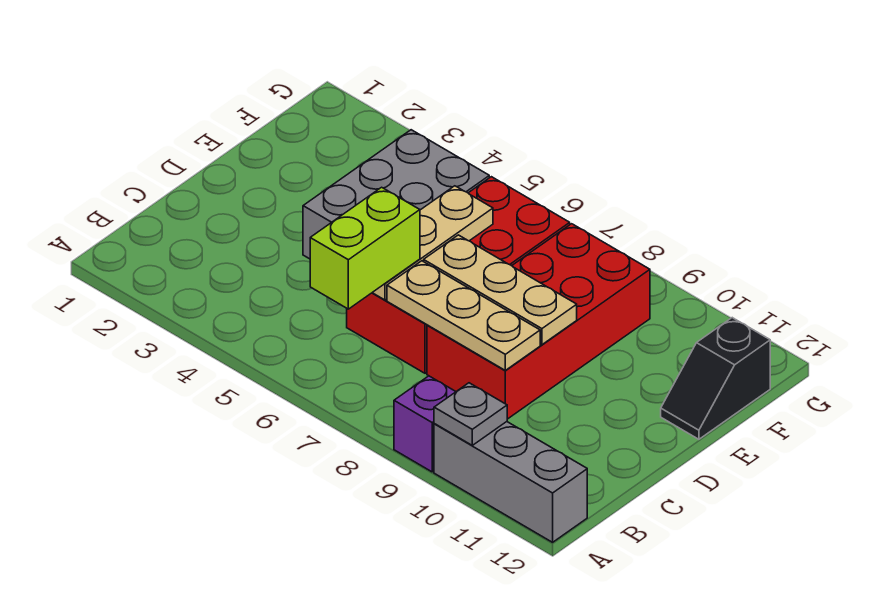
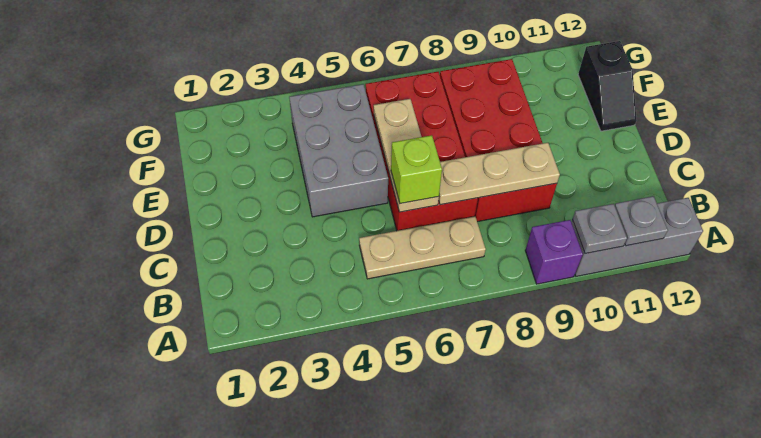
none -> grey plate A11 level 2
lime brick B6:C6 level 3 -> lime brick C6 level 3
tan plate D7:D9 level 2 -> tan plate B5:B7 level 1

